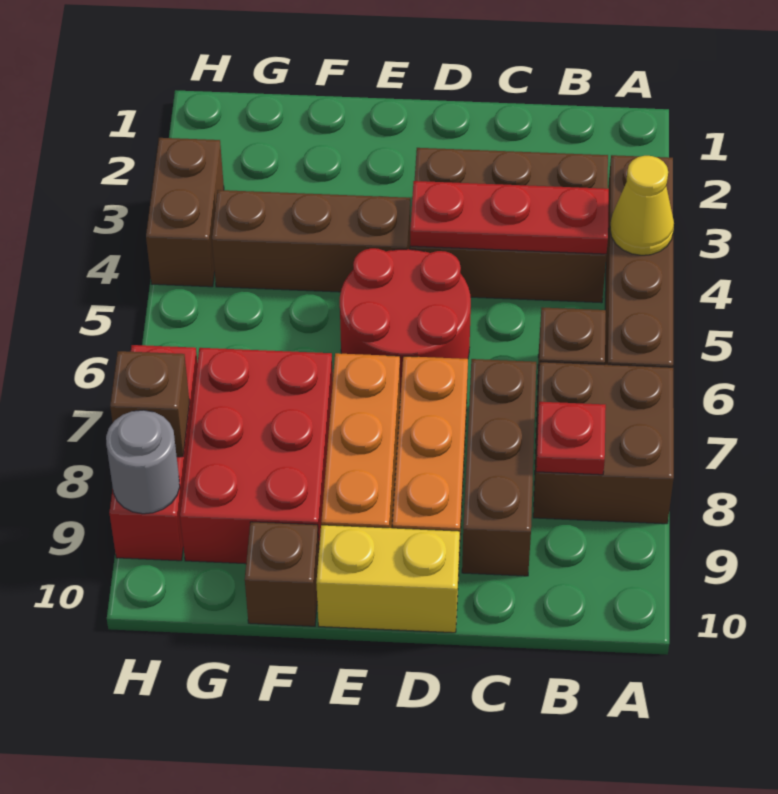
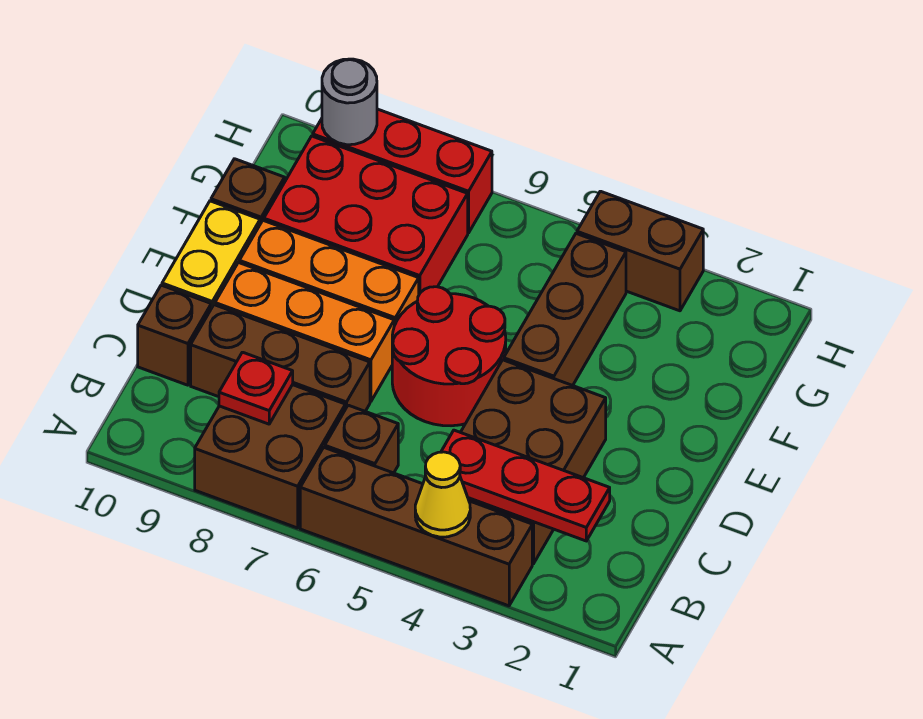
red plate B4:D4 level 2 -> red plate B2:B4 level 2
brown brick H8 level 2 -> brown brick C10 level 1

